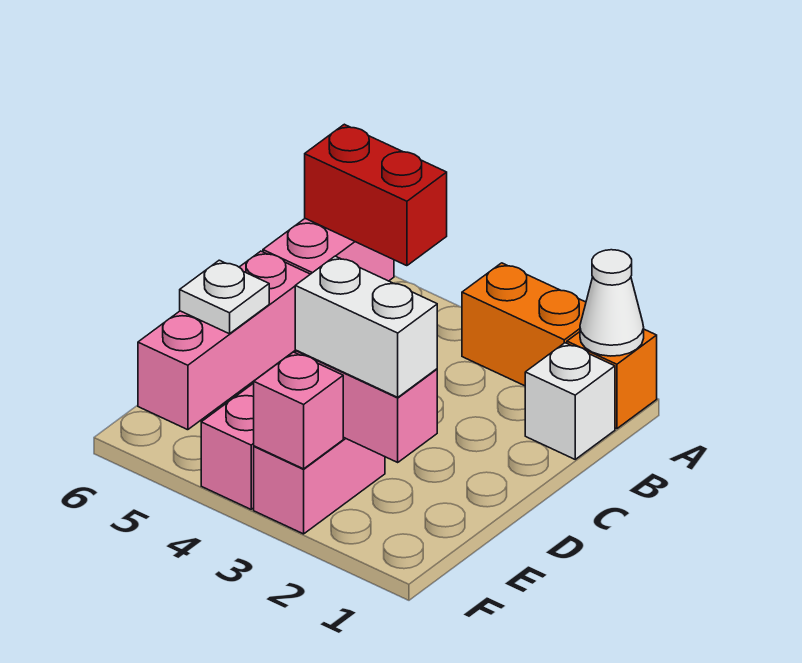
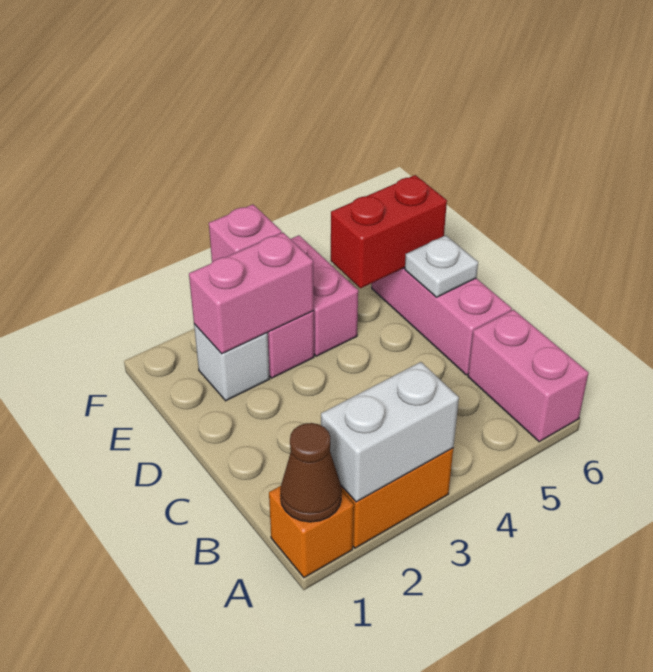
white cone A1 level 2 -> brown cone A1 level 2
red brick A5:A6 level 2 -> red brick E5:E6 level 2
white brick B1 level 1 -> white brick E2 level 1
white brick E2:E3 level 3 -> white brick A2:A3 level 2

